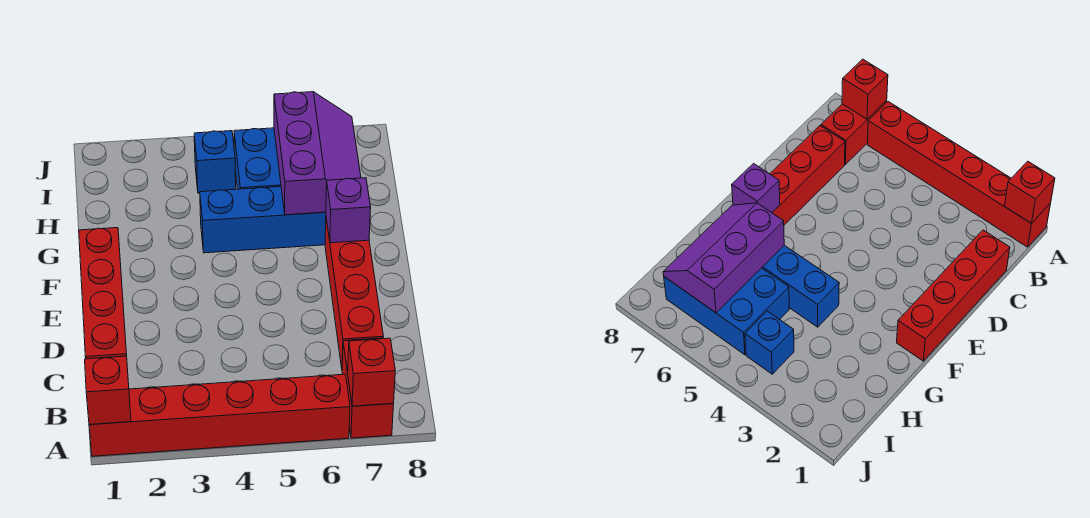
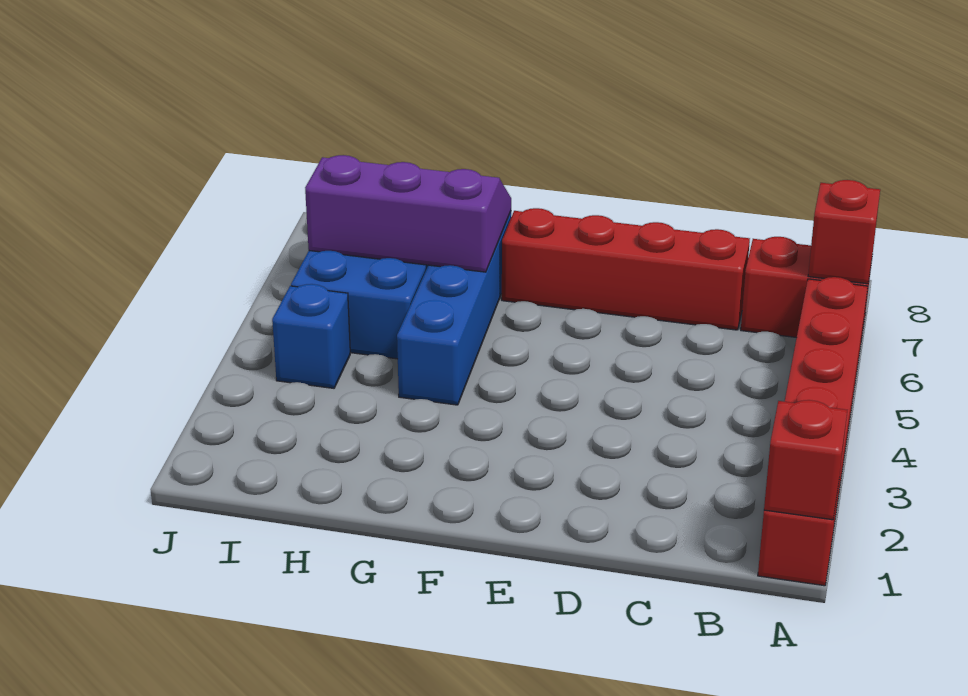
red brick C1:F1 level 1 -> none
purple brick F7 level 2 -> none

